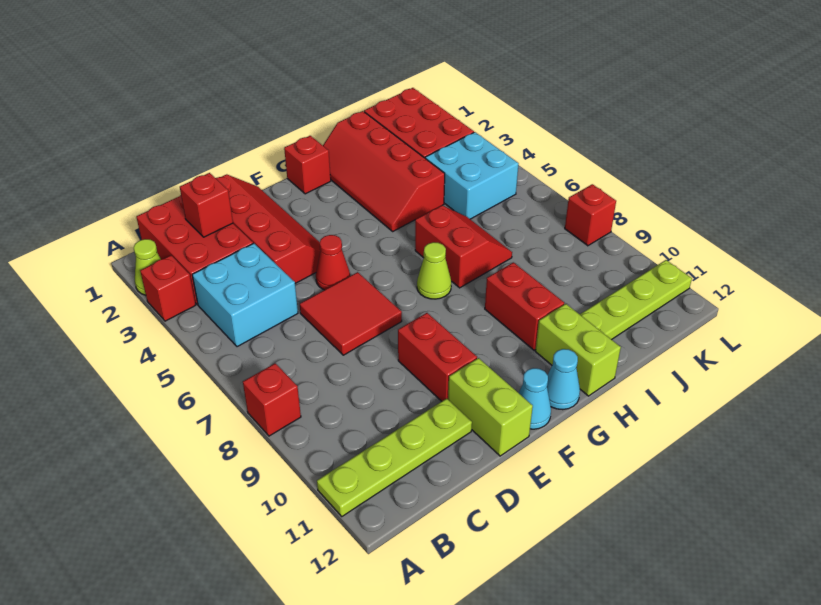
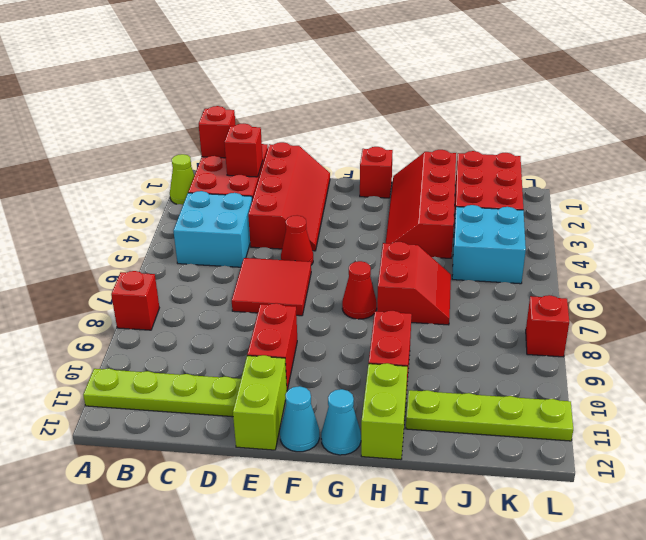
red brick A3 level 1 -> red brick B1 level 2
lime cone G7 level 1 -> red cone G7 level 1

